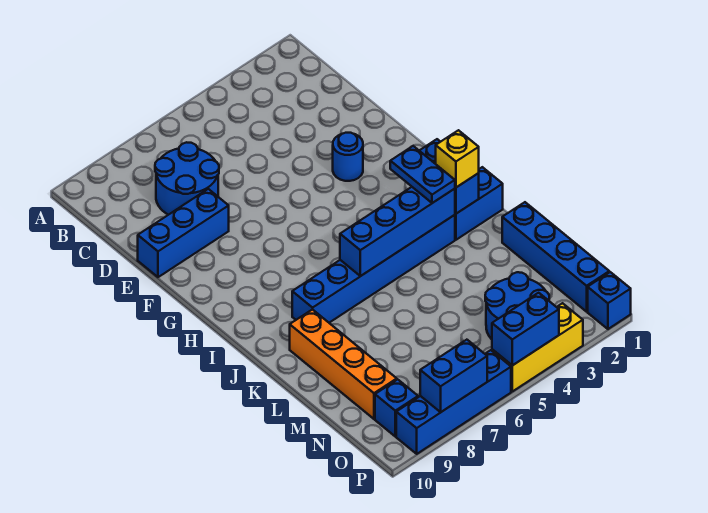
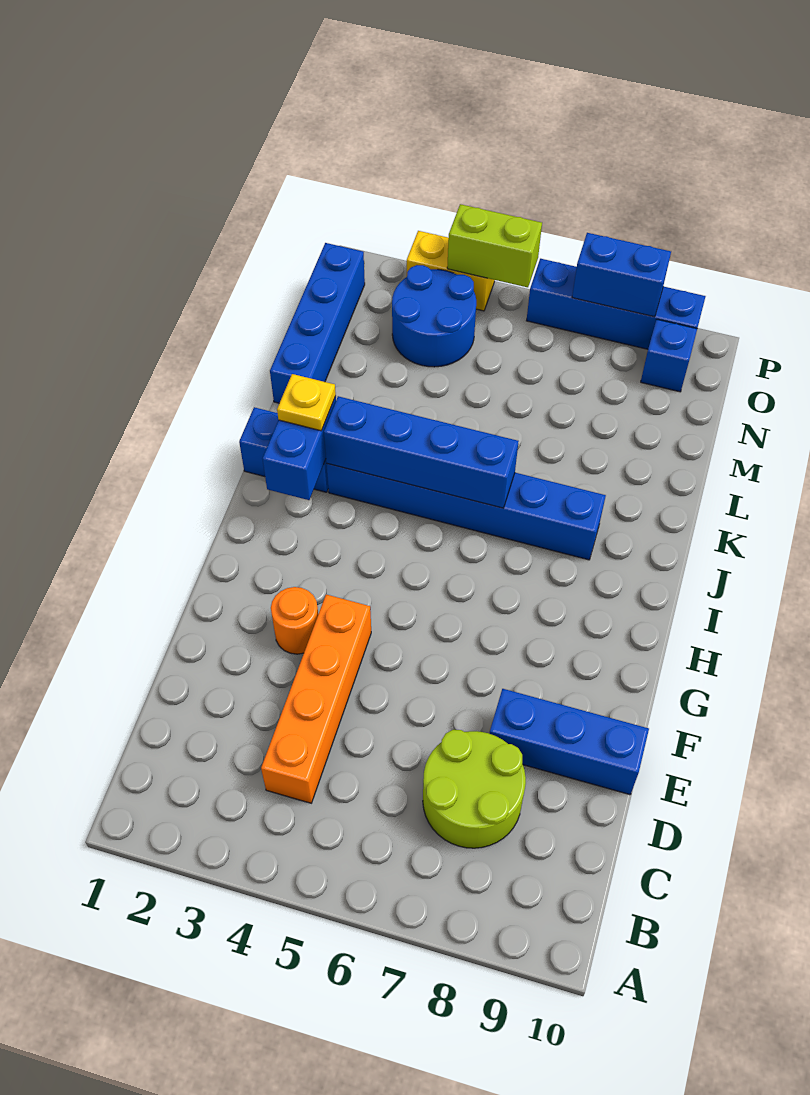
blue round brick C7:D8 level 1 -> lime round brick C7:D8 level 1
blue round brick F3 level 1 -> orange round brick F3 level 1
blue plate I3:J3 level 3 -> none
yellow brick J2 level 3 -> yellow plate J2 level 3
orange brick K9:N9 level 1 -> orange brick C4:F4 level 1
blue brick P1 level 1 -> none
yellow brick P3:P5 level 1 -> yellow brick P3:P4 level 1
blue brick P4:P5 level 2 -> lime brick P4:P5 level 2

